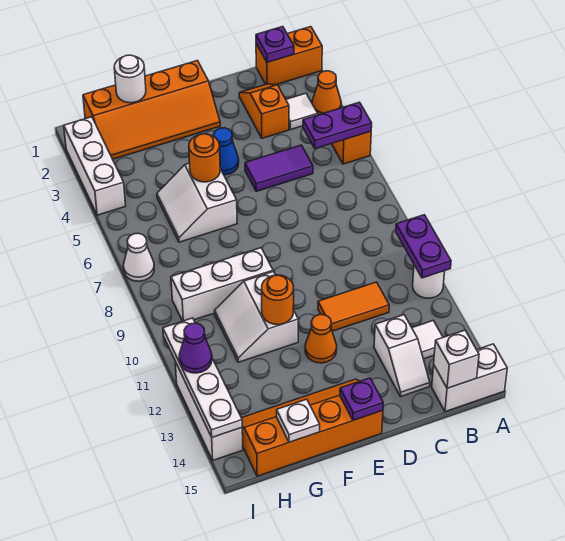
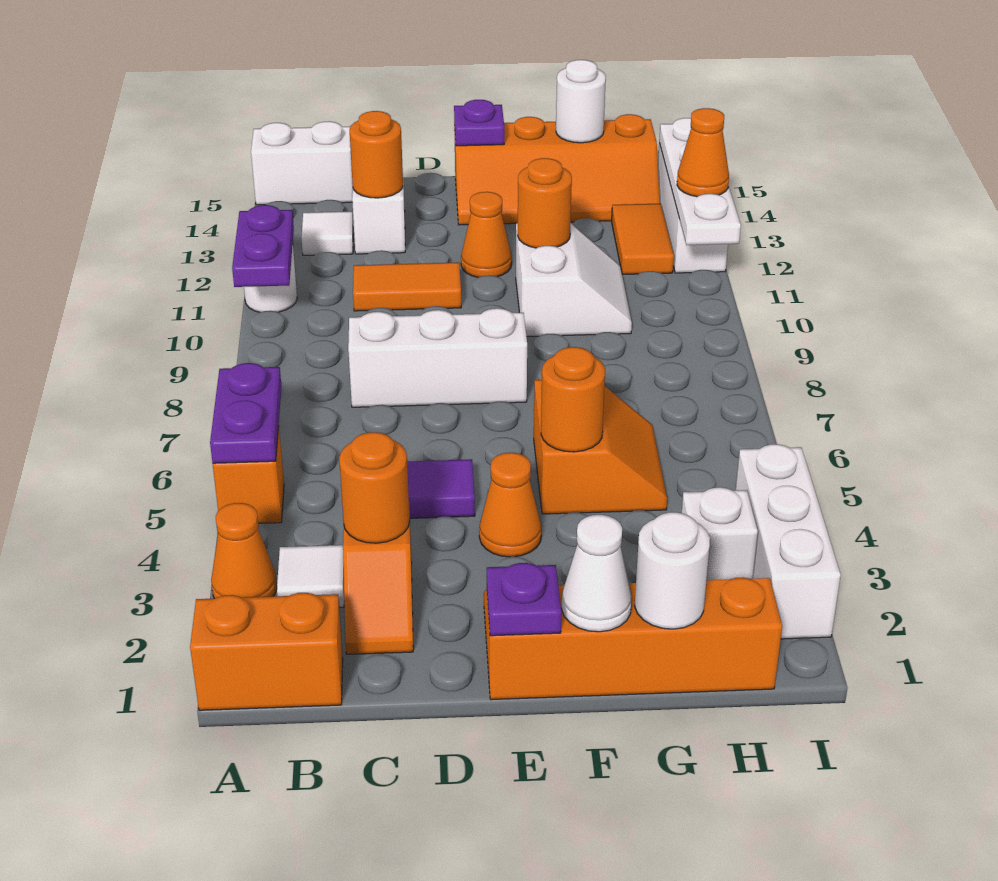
purple plate A5:B5 level 2 -> purple plate A5:A6 level 2
purple plate B1 level 2 -> purple plate E1 level 2
white brick B15 level 2 -> white brick H3 level 1
none -> orange round brick C3 level 2
none -> orange round brick C13 level 2
blue cone E4 level 1 -> orange cone E4 level 1
white slope F5:G6 level 1 top F -> orange slope F5:G6 level 1 top F
white brick F9:H9 level 1 -> white brick C8:E8 level 1
white plate G15 level 2 -> white round brick G15 level 2
none -> orange tile H12:H13 level 1
white cone I7 level 1 -> white cone F1 level 2
purple cone I12 level 3 -> orange cone I12 level 3

